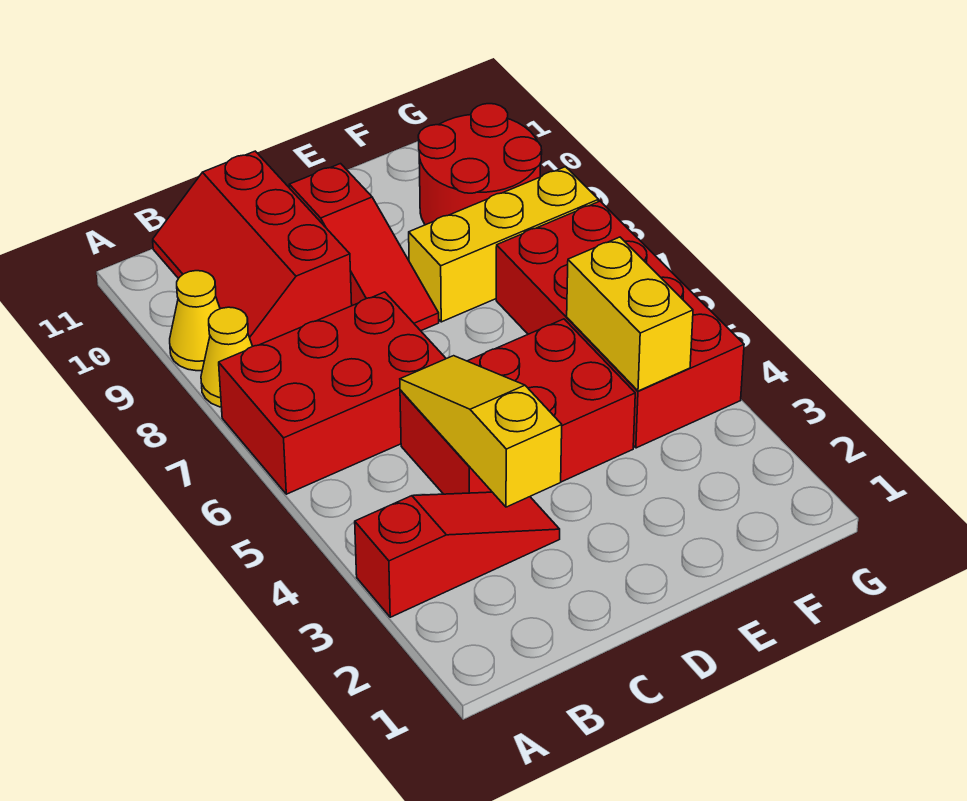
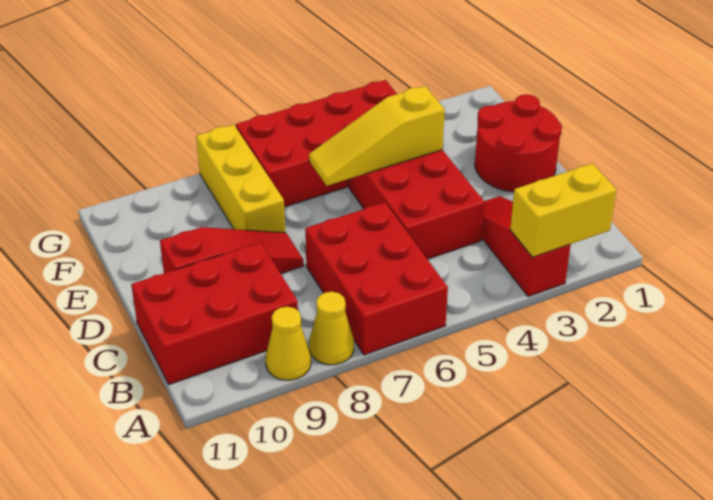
red slope B9:C11 level 1 top C -> red brick B9:C11 level 1
yellow slope C3:C5 level 2 top 3 -> yellow slope E4:E6 level 2 top 4
yellow brick F4:F5 level 2 -> yellow brick A2:A3 level 2
red round brick F9:G10 level 1 -> red round brick D1:E2 level 1

